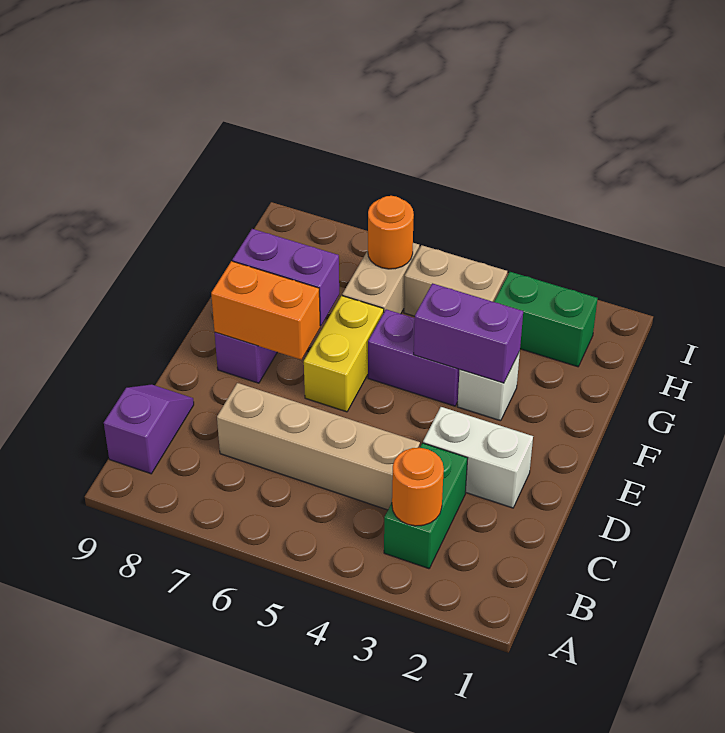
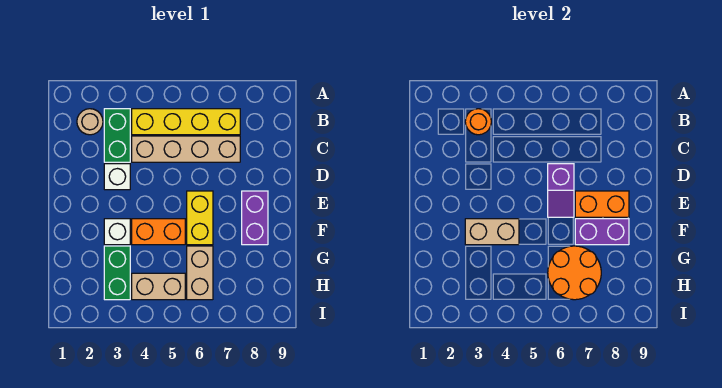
none -> tan round brick B2 level 1
none -> yellow brick B4:B7 level 1
purple slope B9:C9 level 1 top B -> purple slope D6:E6 level 2 top D
white brick D2:D3 level 1 -> white brick D3 level 1
purple brick F3:F4 level 2 -> tan brick F3:F4 level 2
purple brick F4:F5 level 1 -> orange brick F4:F5 level 1
green brick H2:H3 level 1 -> green brick G3:H3 level 1
orange round brick H6 level 2 -> orange round brick G6:H7 level 2

